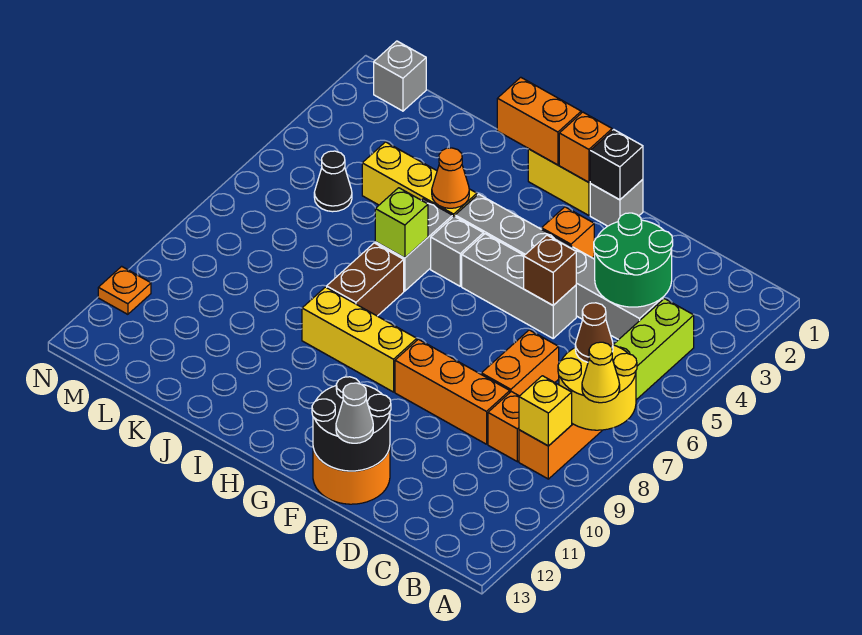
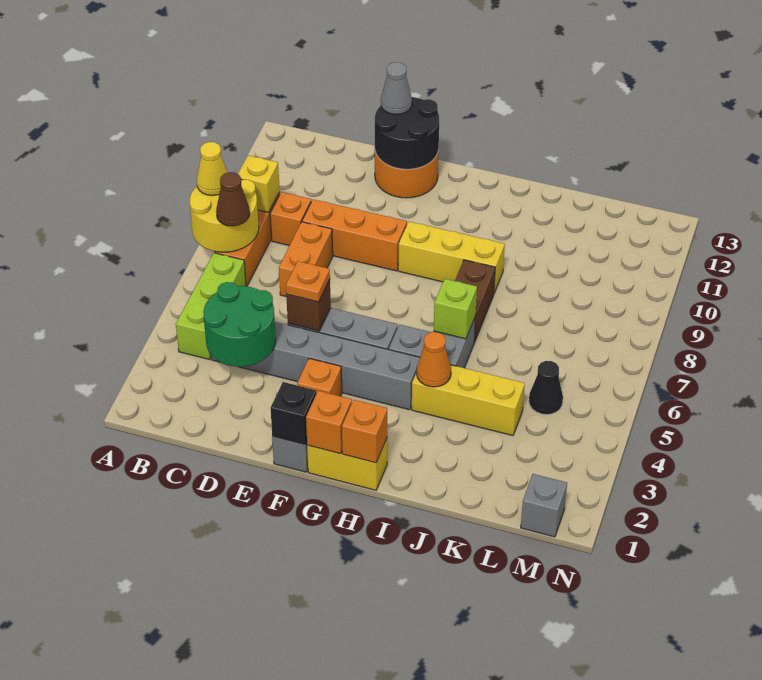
orange brick H1:I1 level 2 -> orange brick H1 level 2
orange plate N11 level 1 -> orange plate E5 level 3

